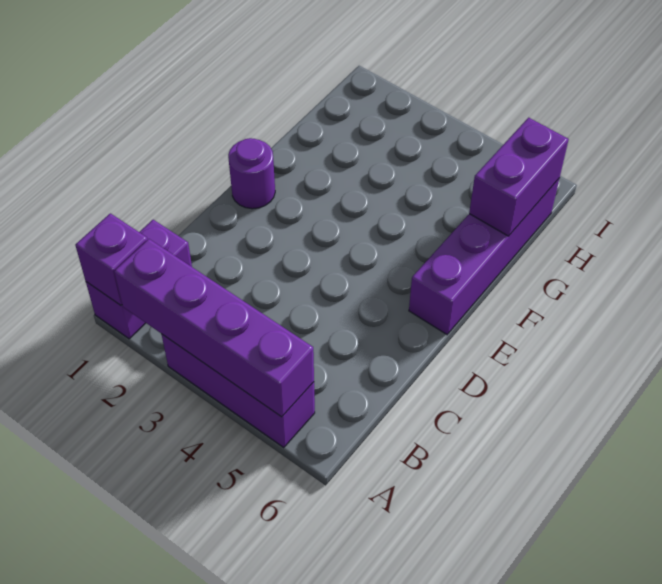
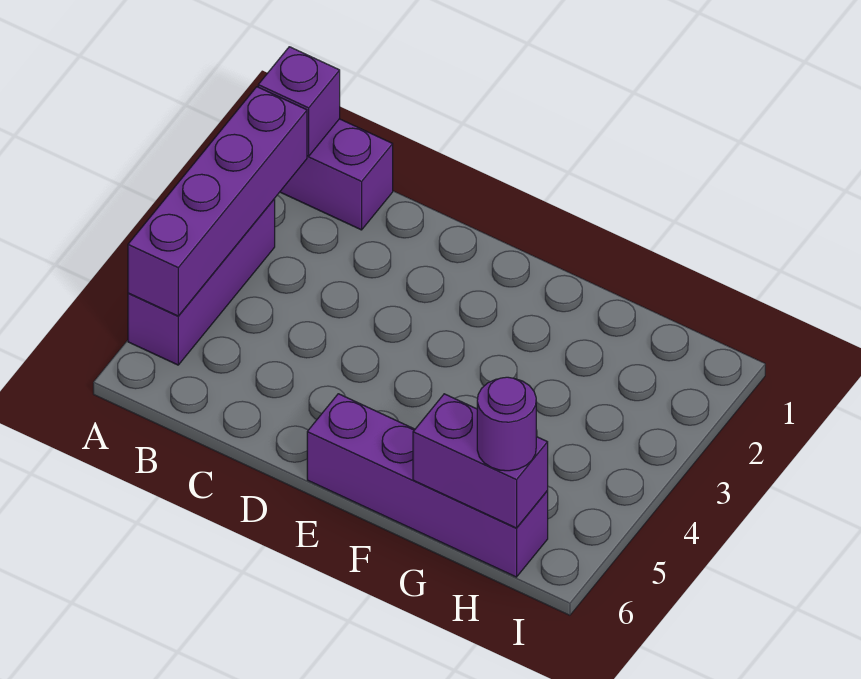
purple round brick E1 level 1 -> purple round brick H6 level 3

